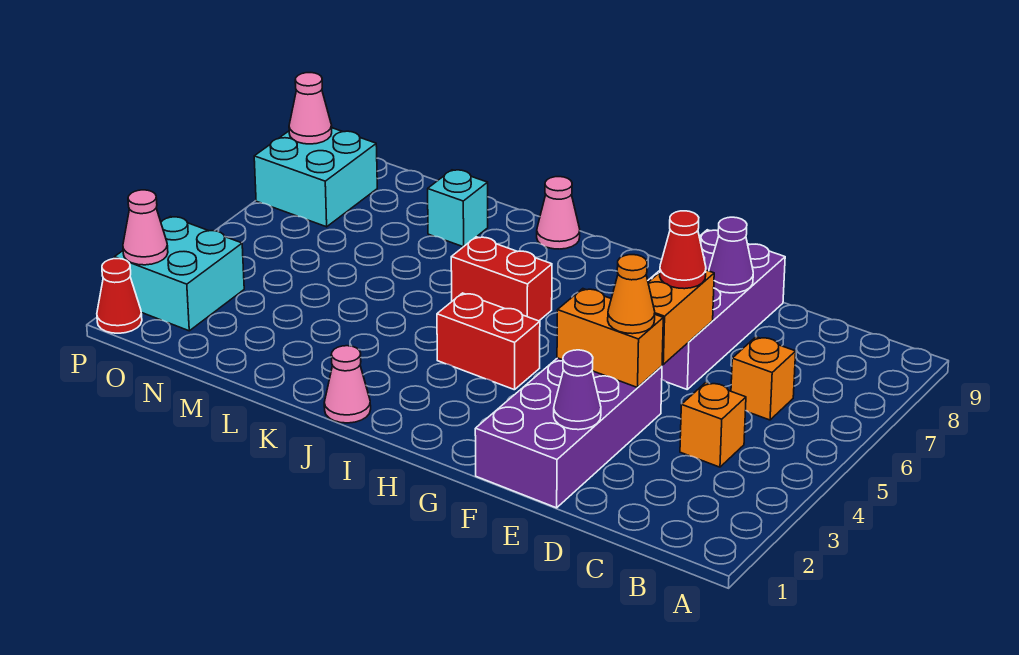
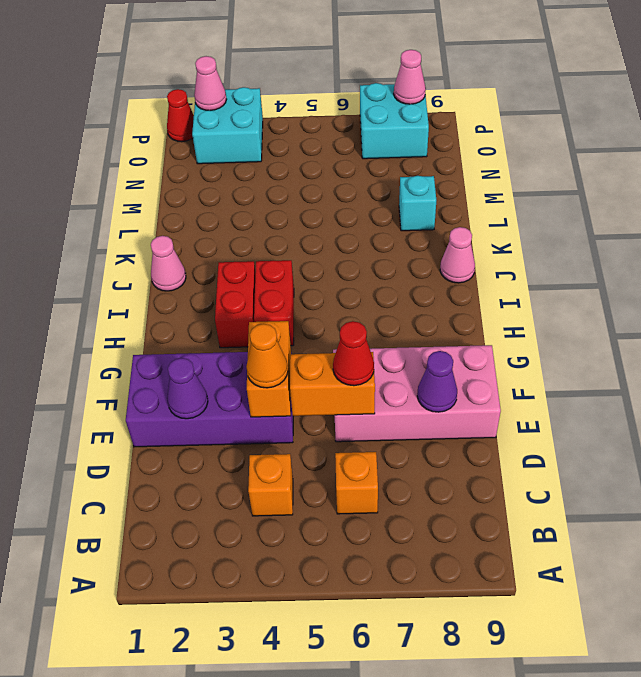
purple brick E6:F9 level 1 -> pink brick E6:F9 level 1
red brick I6:J6 level 1 -> red brick H3:I3 level 1

